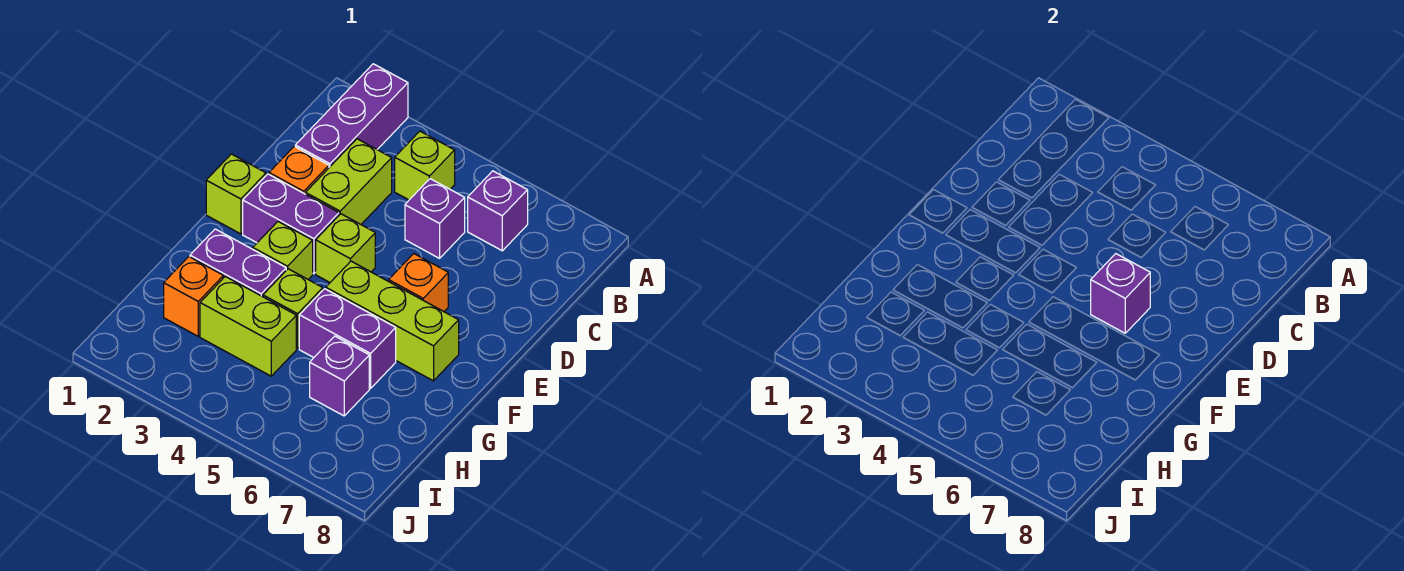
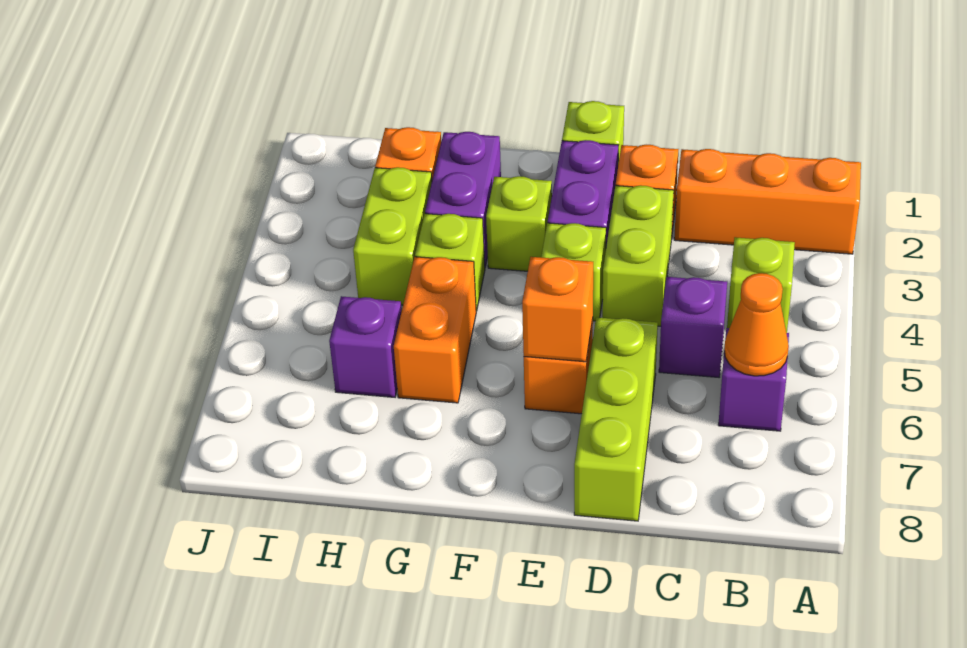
purple brick A2:C2 level 1 -> orange brick A2:C2 level 1
none -> orange cone B6 level 2
lime brick C3:D3 level 1 -> lime brick D3:D4 level 1
purple brick E6 level 2 -> orange brick E6 level 2
lime brick F5:F7 level 1 -> lime brick D6:D8 level 1
purple brick G5:G6 level 1 -> orange brick G5:G6 level 1

